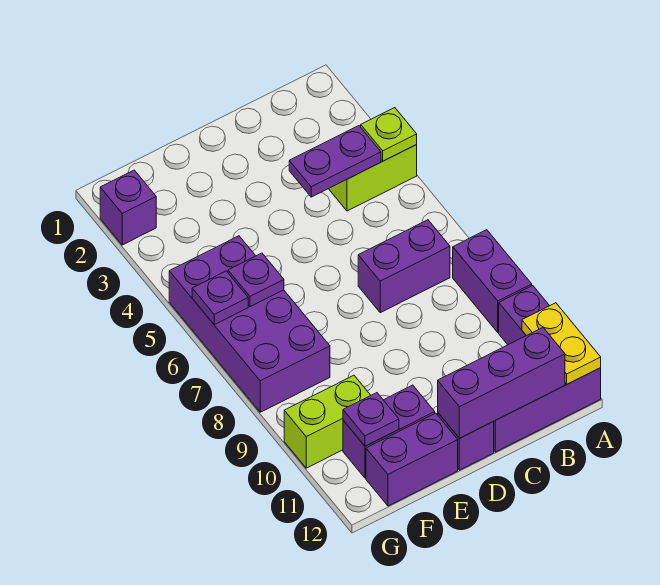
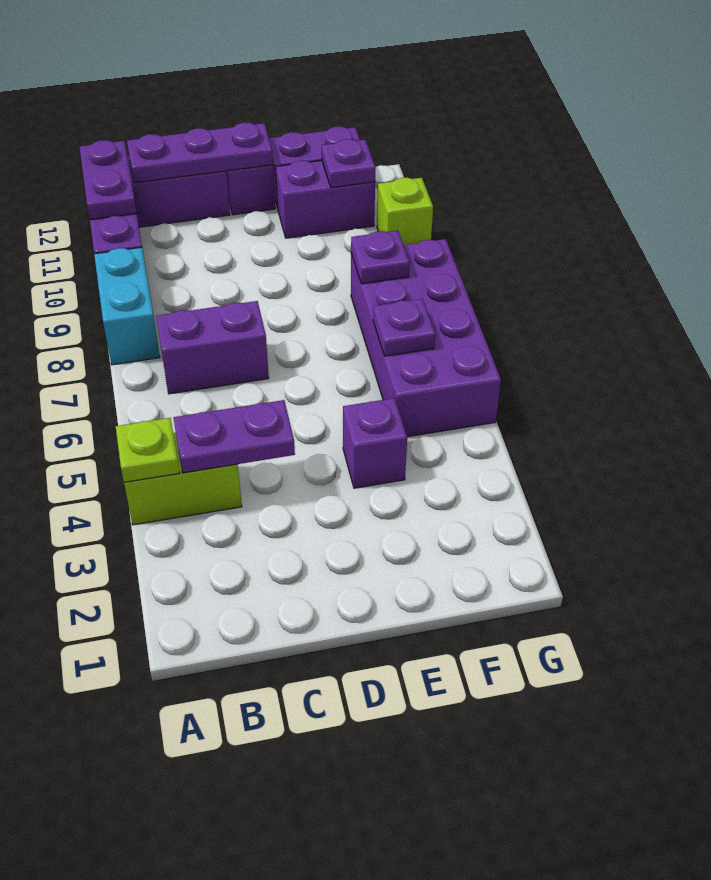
purple brick A8:A9 level 1 -> cyan brick A8:A9 level 1
yellow plate A11:A12 level 2 -> purple plate A11:A12 level 2
purple brick B12:D12 level 2 -> purple plate B12:D12 level 2
lime brick F10:G10 level 1 -> lime brick G10 level 1
purple brick G2 level 1 -> purple brick E4 level 1
purple plate G6 level 2 -> purple plate F8 level 2

